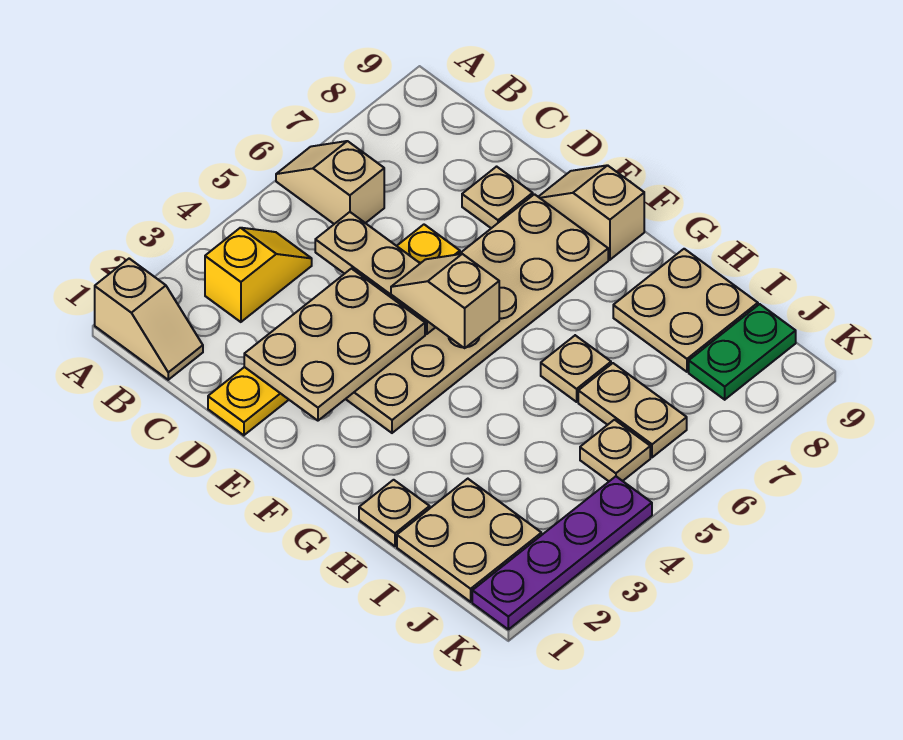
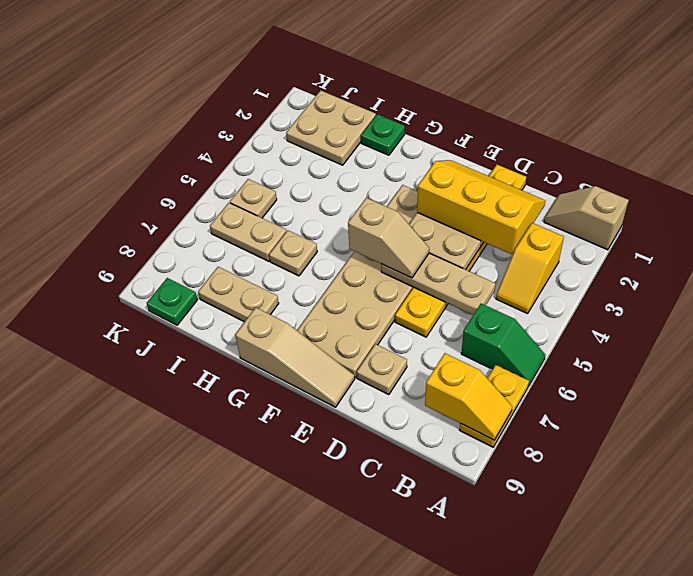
tan slope A6:B6 level 1 top B -> green slope A6:B6 level 1 top B
none -> yellow plate A7:A8 level 1
none -> yellow slope A8:B8 level 2 top B
none -> yellow slope C2:E3 level 3 top 3
tan slope E9:F9 level 1 top F -> tan slope E9:G9 level 1 top G
tan plate H1 level 1 -> green plate H1 level 1
tan plate H8:I9 level 1 -> tan plate H8:I8 level 1
green plate J8:J9 level 1 -> green plate J9 level 1
purple plate K1:K4 level 1 -> none

